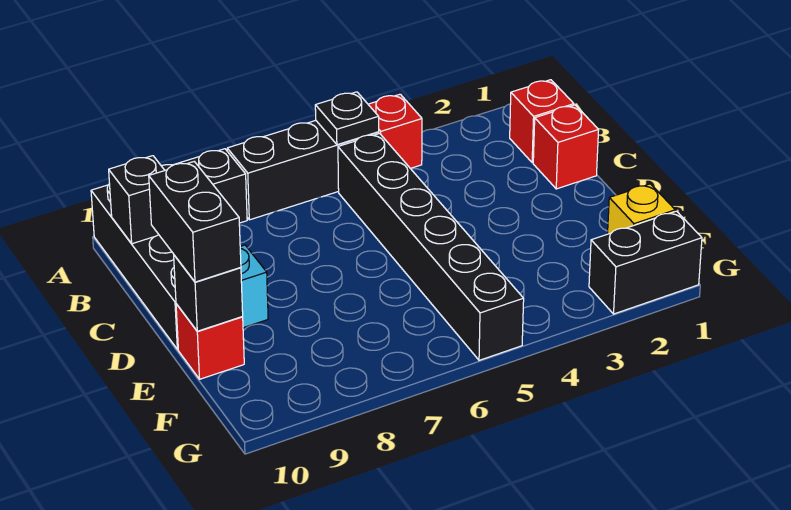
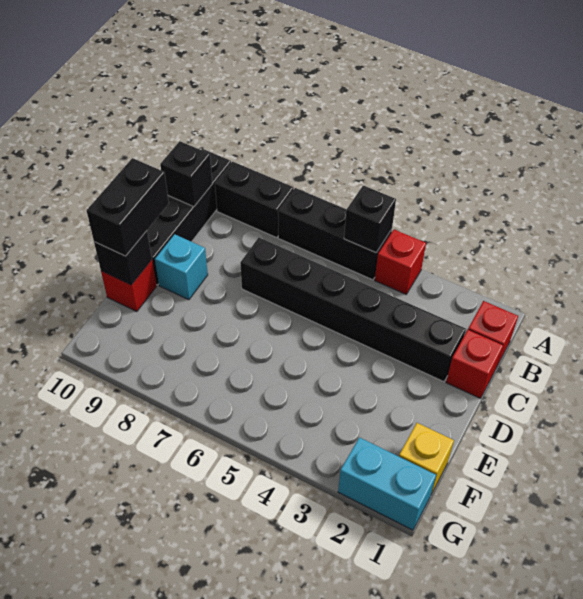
black plate A5 level 2 -> black brick A5 level 2
black brick B5:G5 level 1 -> black brick C2:C7 level 1
black brick G1:G2 level 1 -> cyan brick G1:G2 level 1

